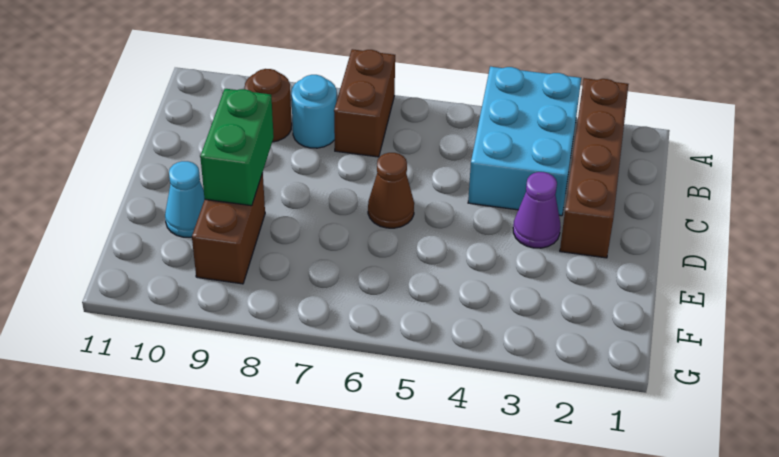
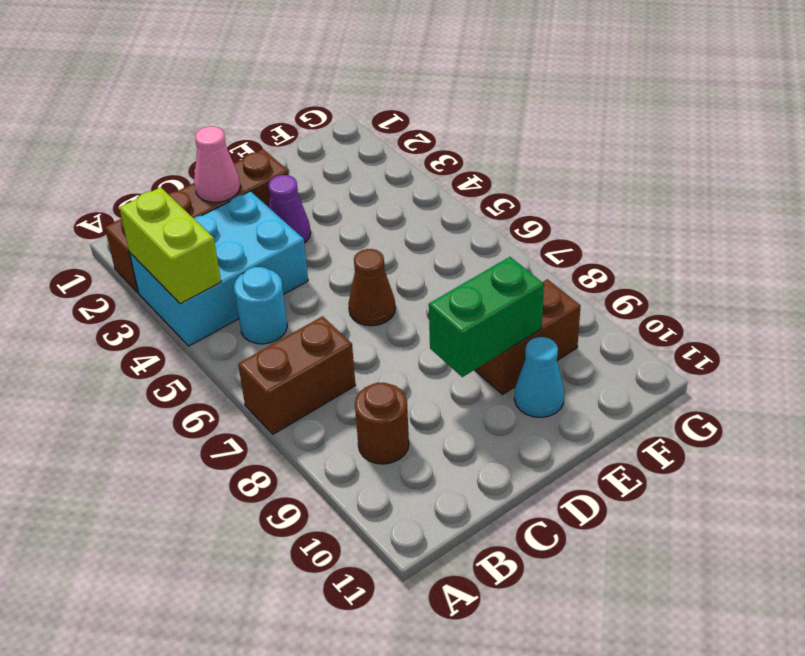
none -> lime brick A3:A4 level 2
cyan round brick B8 level 1 -> cyan round brick B5 level 1
none -> pink cone C2 level 2

